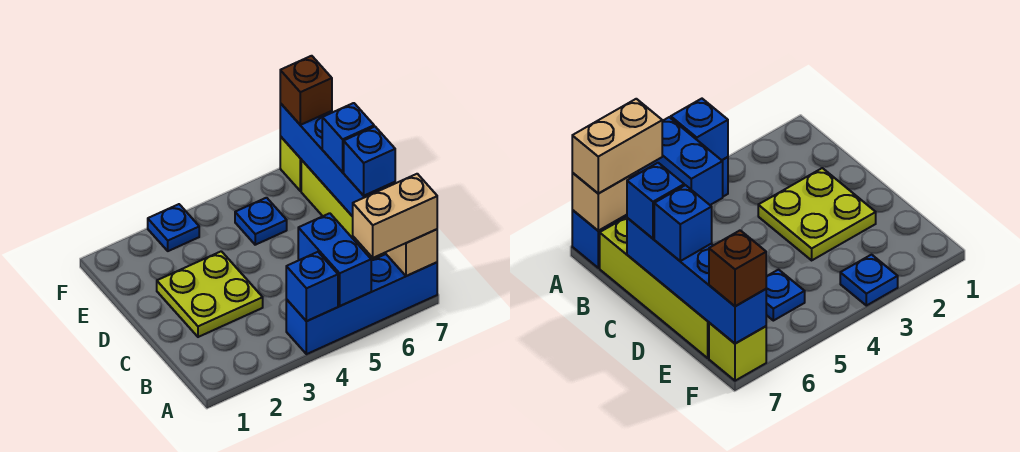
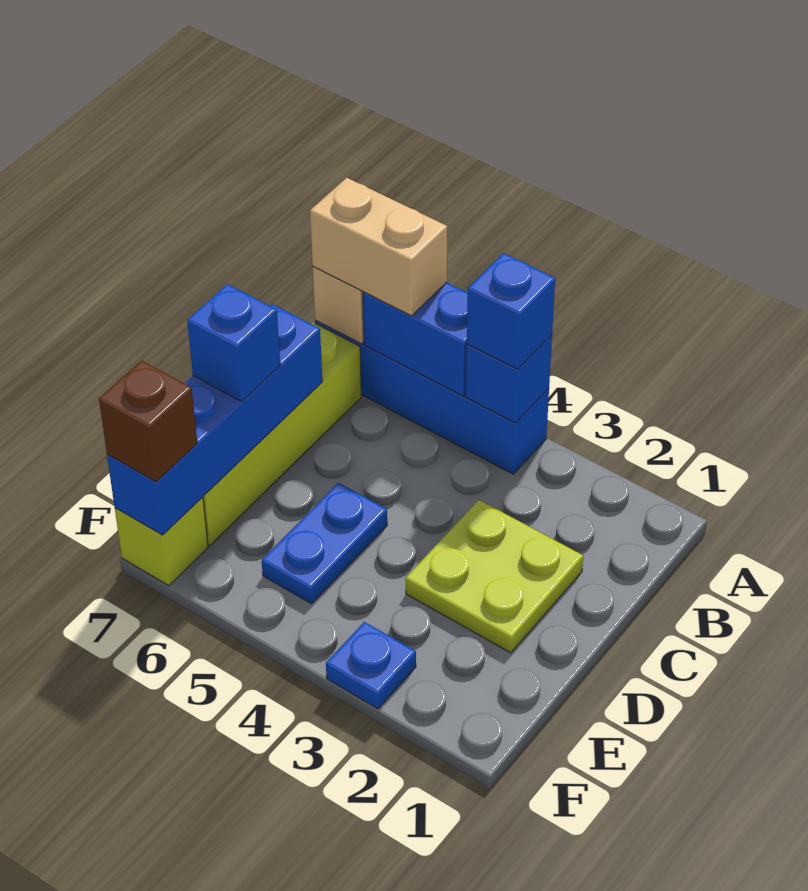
blue brick A5:B5 level 2 -> blue brick A5:A6 level 2
blue brick C7 level 3 -> blue brick A4 level 3
blue plate E5 level 1 -> blue plate D5:E5 level 1

